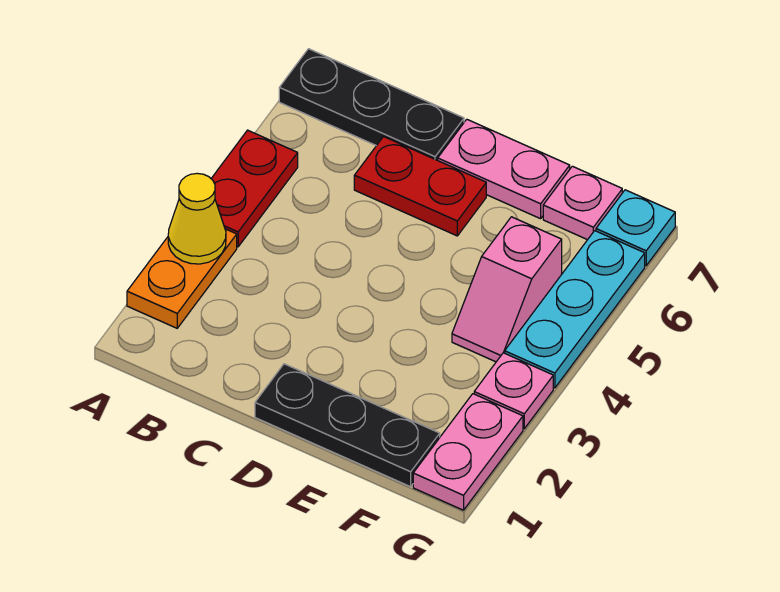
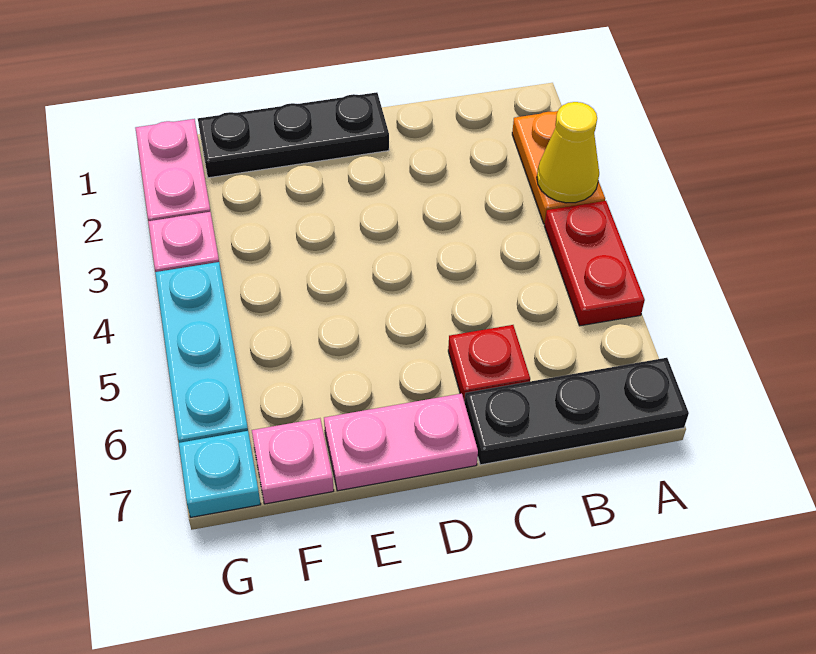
red plate C6:D6 level 1 -> red plate C6 level 1
pink slope F4:F5 level 1 top 5 -> none

